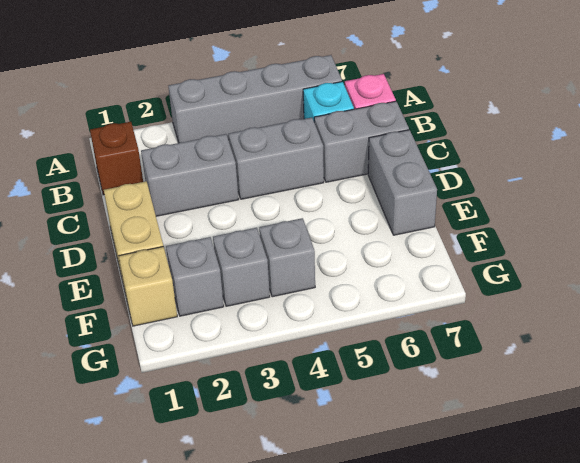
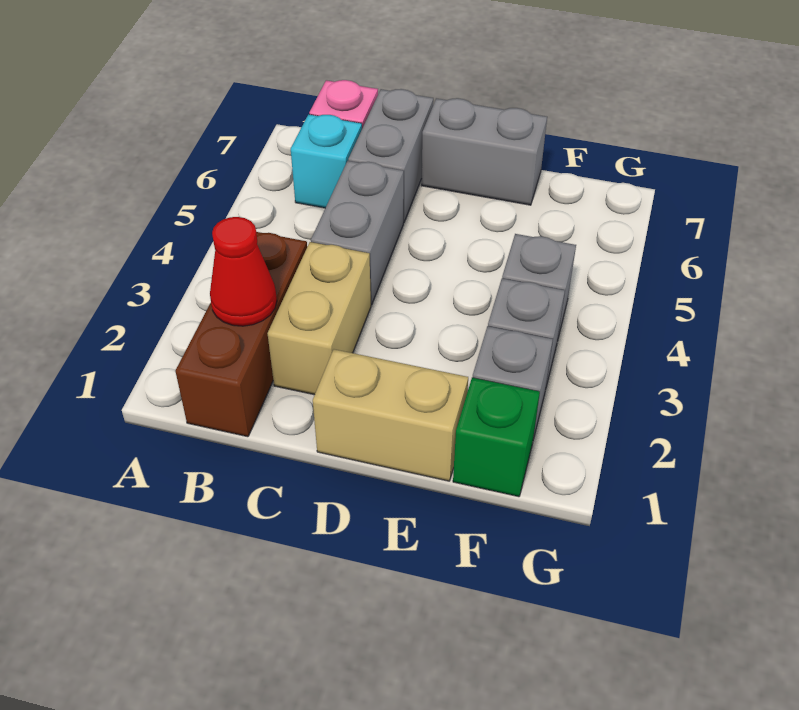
grey brick A3:A6 level 1 -> none
brown brick B1 level 1 -> brown brick B1:B3 level 1
none -> red cone B2 level 2
grey brick C2:C3 level 1 -> tan brick C2:C3 level 1
tan brick F1 level 1 -> green brick F1 level 1

